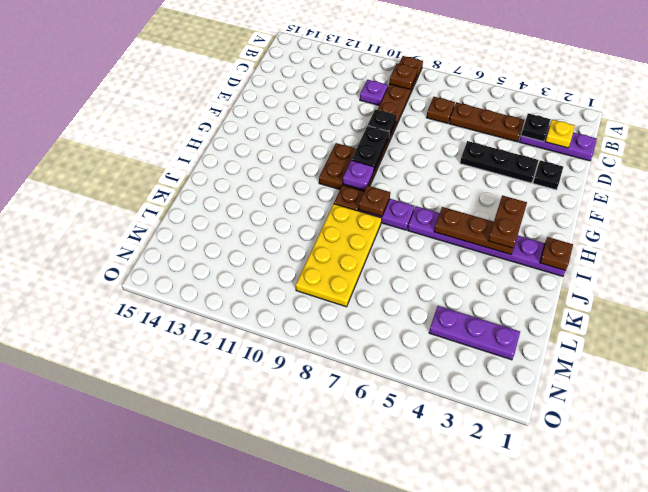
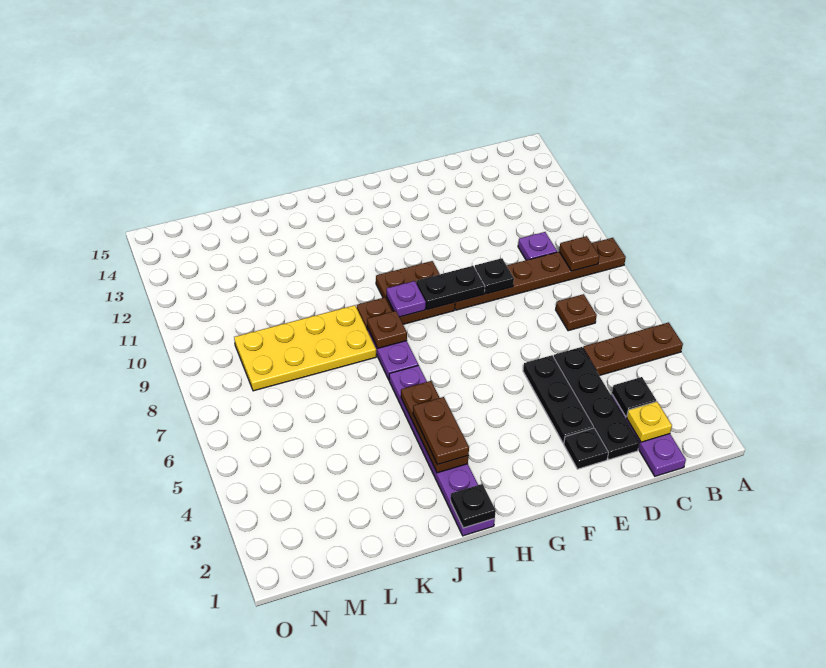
brown plate C4:C6 level 1 -> brown plate A5:C5 level 1
none -> black plate D2:D5 level 1
brown plate H3:I3 level 3 -> brown plate I3:I4 level 3
brown plate I1 level 2 -> black plate I1 level 2
purple plate M2:M4 level 1 -> none

